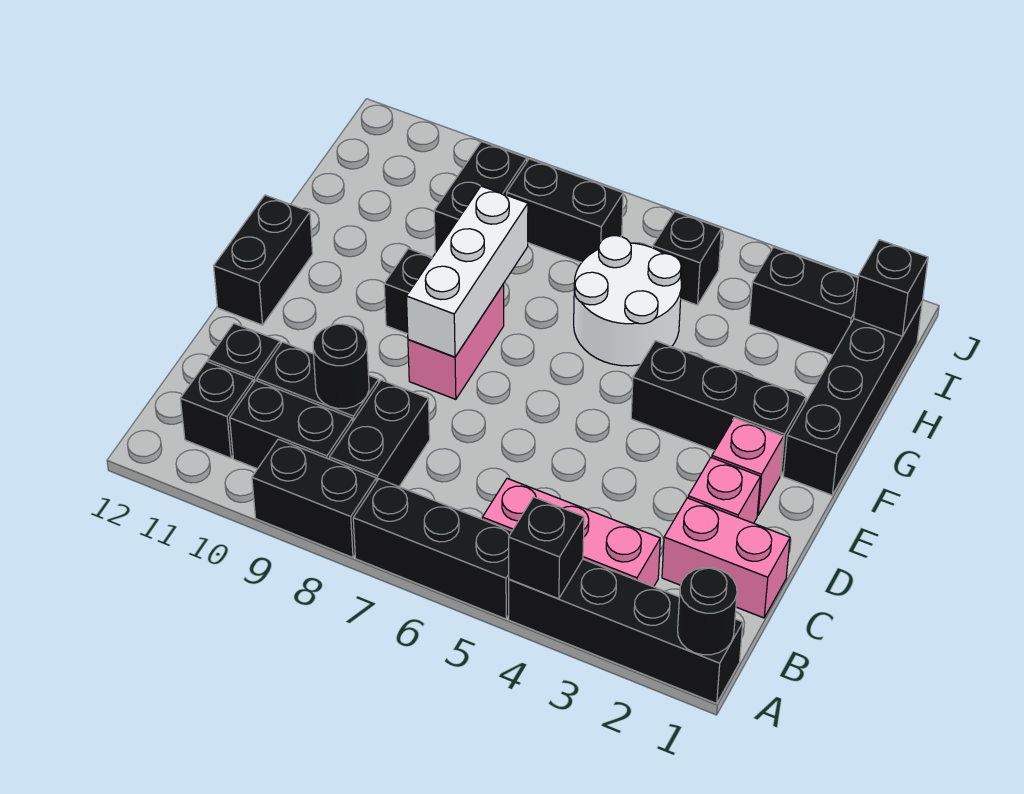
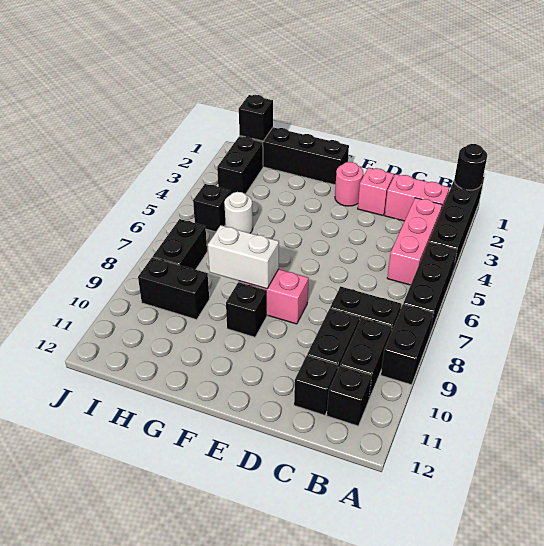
black brick A4 level 2 -> none
pink brick C1:C2 level 1 -> pink brick B2:C2 level 1
black round brick C9 level 2 -> none
pink brick E2 level 1 -> pink round brick E2 level 1
white brick E8:G8 level 2 -> white brick F8:G8 level 2
black brick E12:F12 level 1 -> none
black brick F2:F4 level 1 -> none
white round brick G5:H6 level 1 -> white round brick H5 level 1

